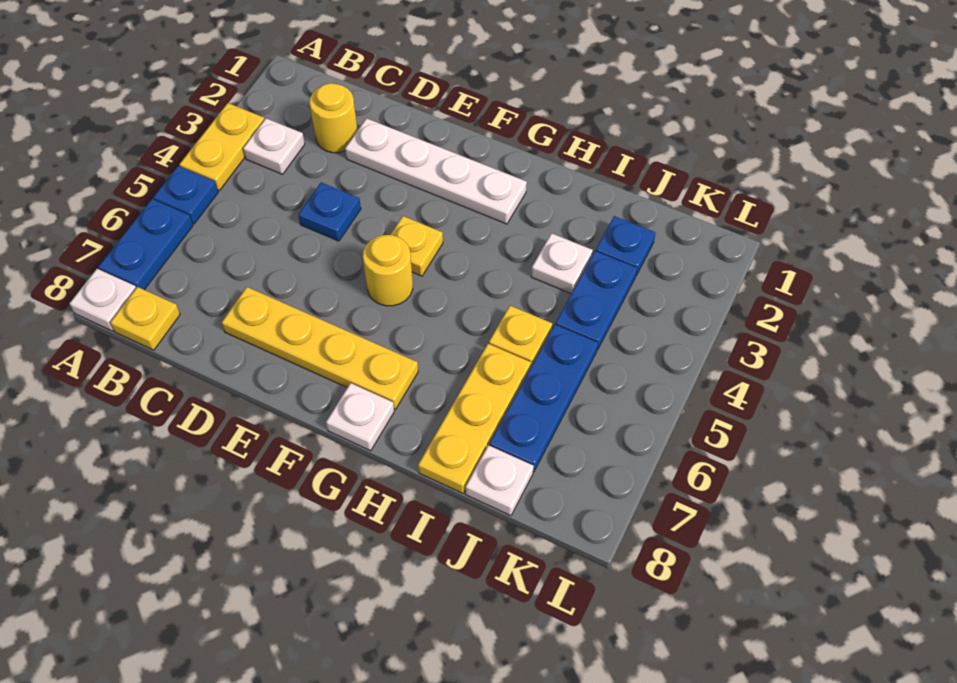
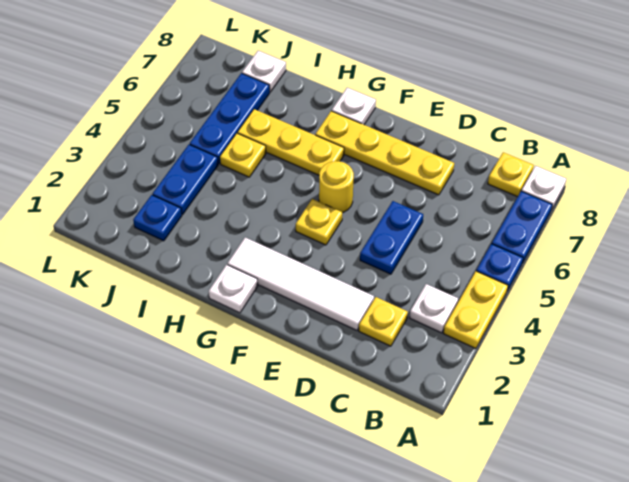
yellow round brick C2 level 1 -> yellow plate C2 level 1
white plate D2:G2 level 1 -> white tile D2:G2 level 1
blue plate D4 level 1 -> blue plate D4:D5 level 1
white plate I3 level 1 -> white plate G1 level 1
yellow plate I6:I8 level 1 -> yellow plate G6:I6 level 1

